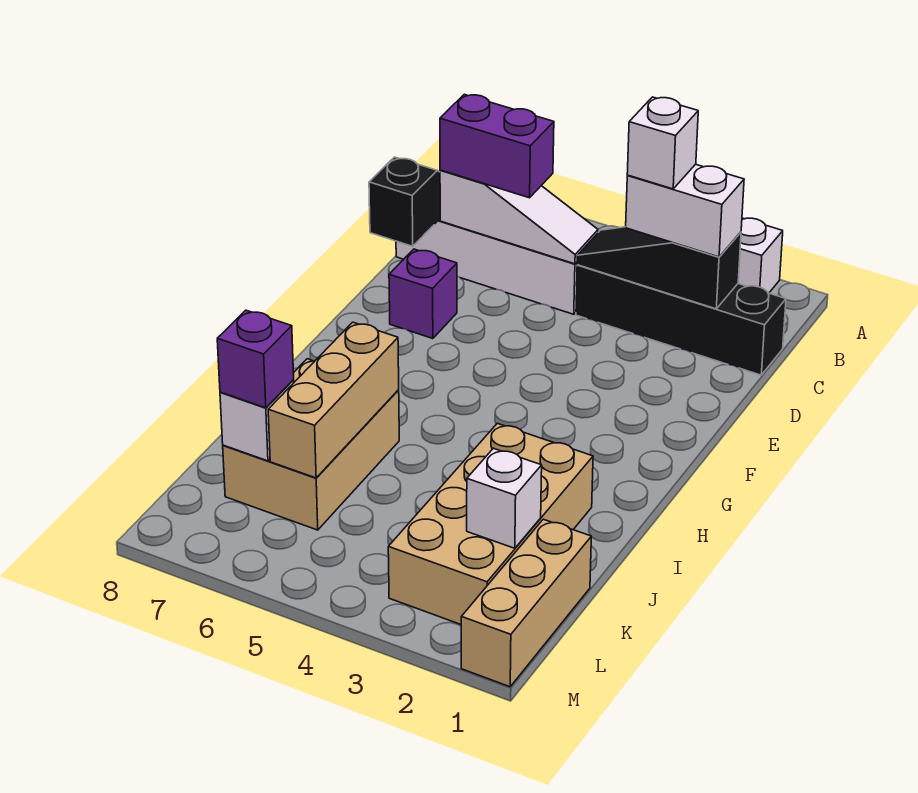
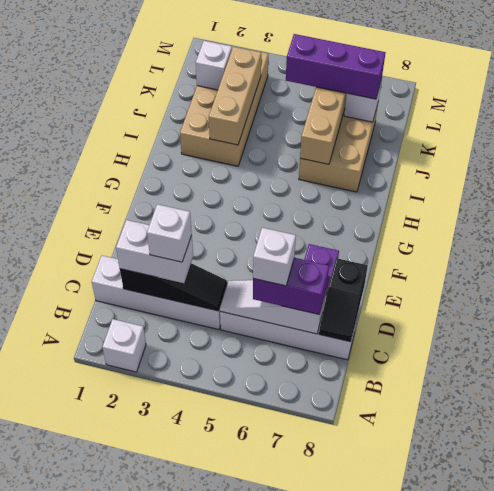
black brick C1:C4 level 1 -> white brick C1:C4 level 1
none -> white brick C6 level 4
tan brick K1:M1 level 1 -> tan brick I3:K3 level 2
purple brick K7 level 3 -> purple brick K5:K7 level 3

